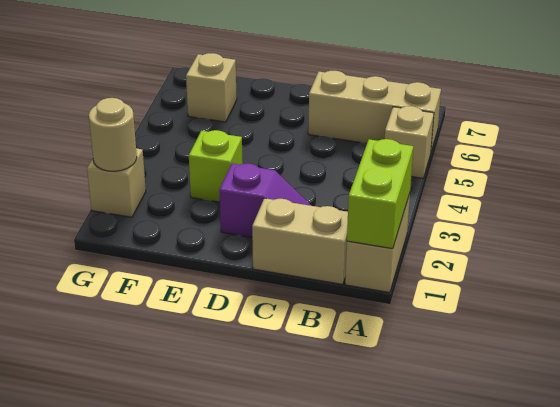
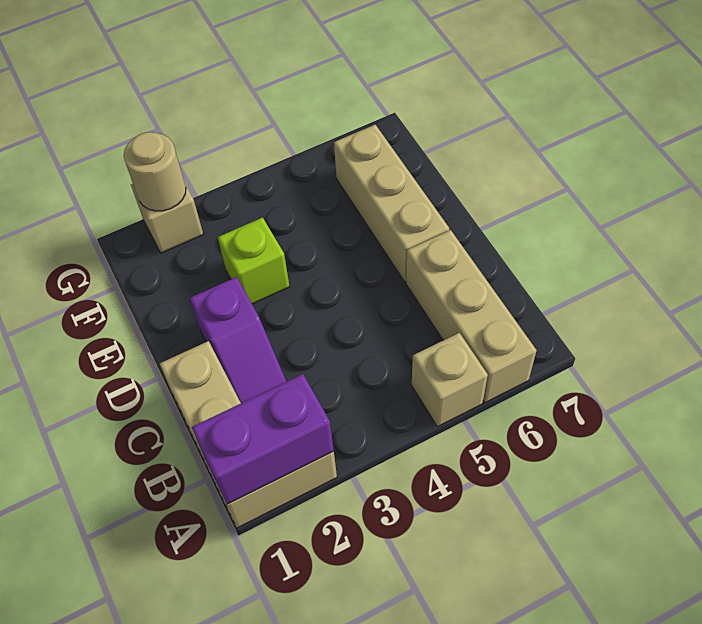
lime brick A1:A2 level 2 -> purple brick A1:A2 level 2
tan brick F6 level 1 -> tan brick D6:F6 level 1

